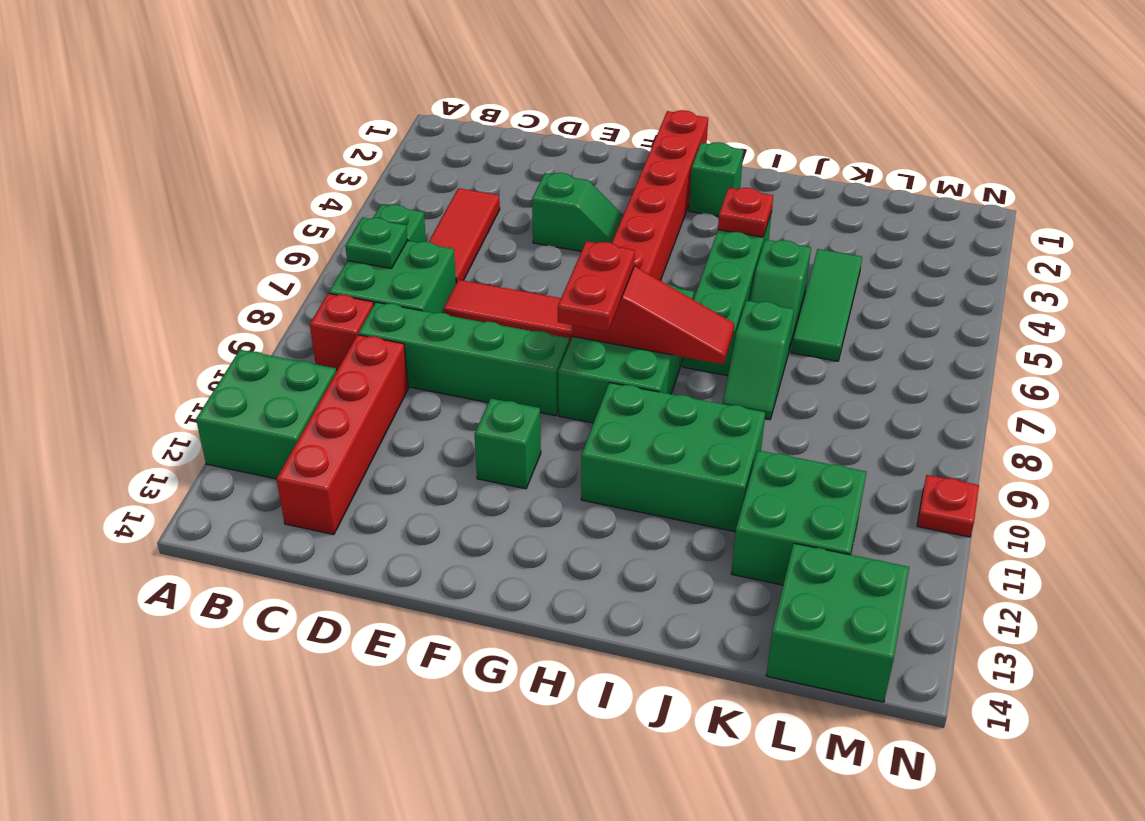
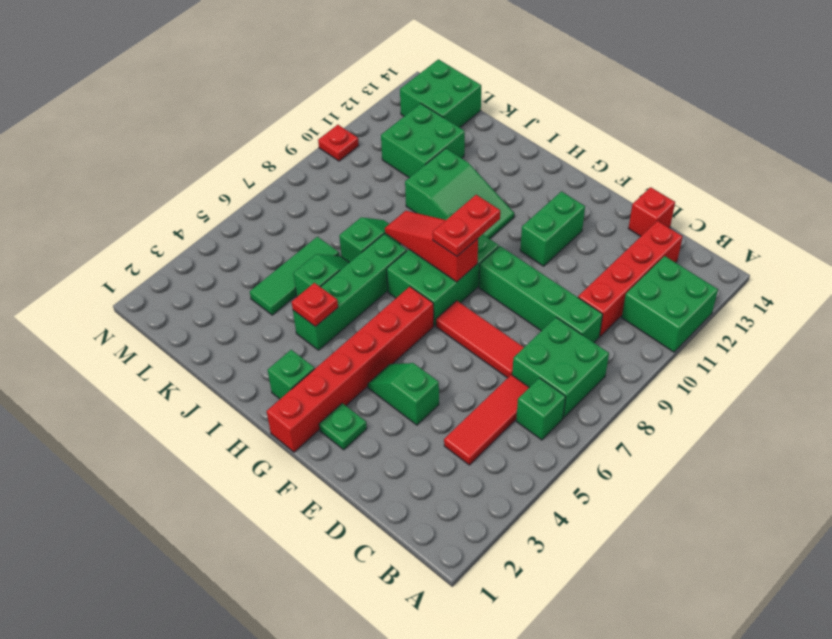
green plate B7 level 2 -> green plate F2 level 1
red brick B9 level 1 -> red brick D14 level 1
green brick F11 level 1 -> green brick F11:F12 level 1
green brick H10:J11 level 1 -> green slope H10:J11 level 1 top J

